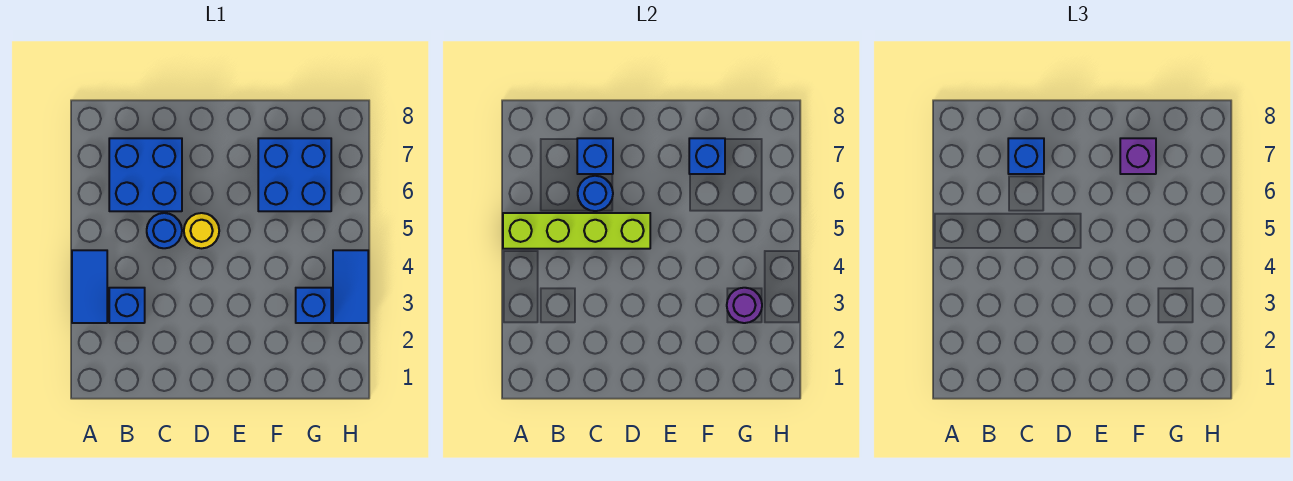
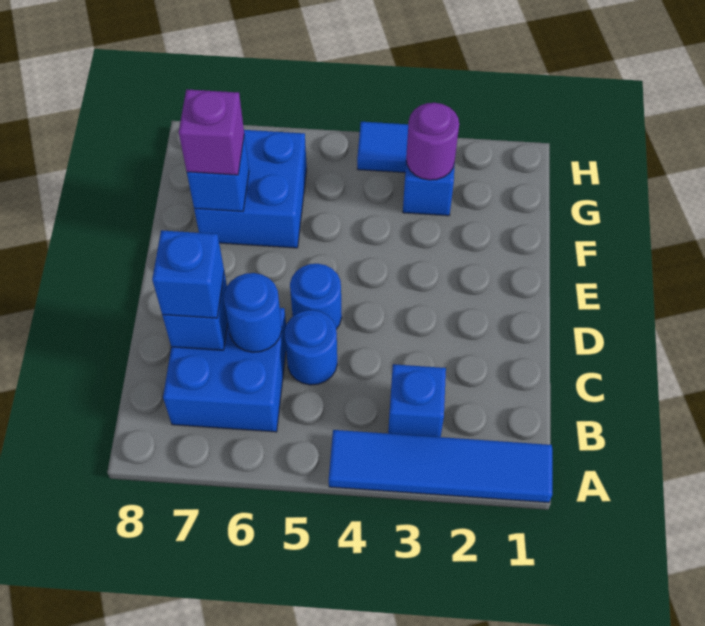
blue tile A3:A4 level 1 -> blue tile A1:A4 level 1
lime brick A5:D5 level 2 -> none
yellow round brick D5 level 1 -> blue round brick D5 level 1

